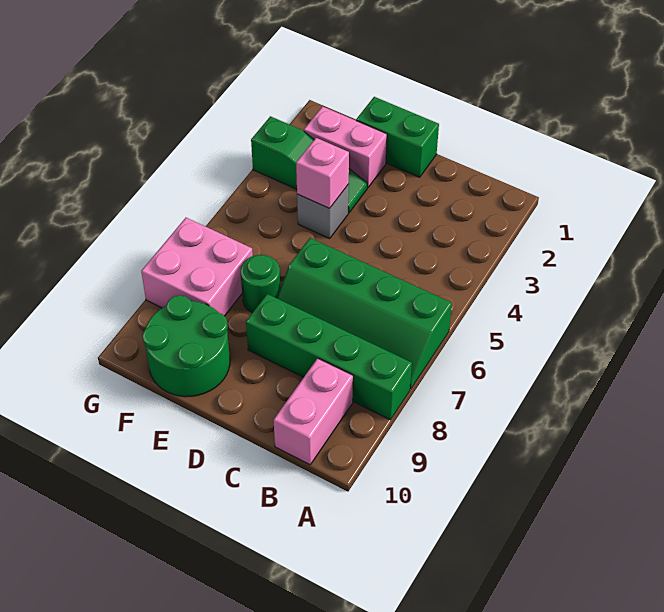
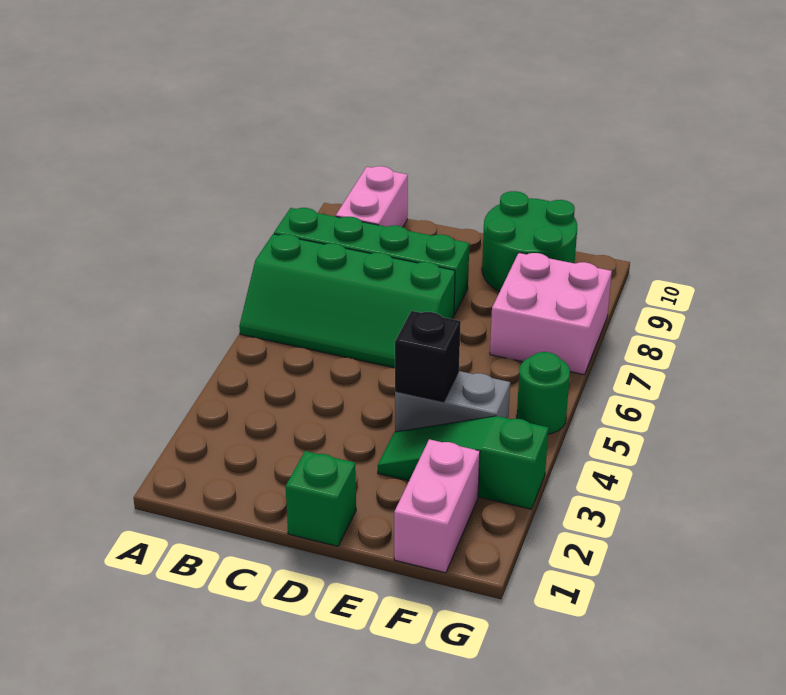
green slope A6:D7 level 1 top 6 -> green slope A6:D7 level 1 top 7
green brick D1:E1 level 1 -> green brick D1 level 1
pink brick E2:F2 level 1 -> pink brick F1:F2 level 1
grey brick E4 level 1 -> grey brick E4:F4 level 1
pink brick E4 level 2 -> black brick E4 level 2
green round brick E7 level 1 -> green round brick G5 level 1

